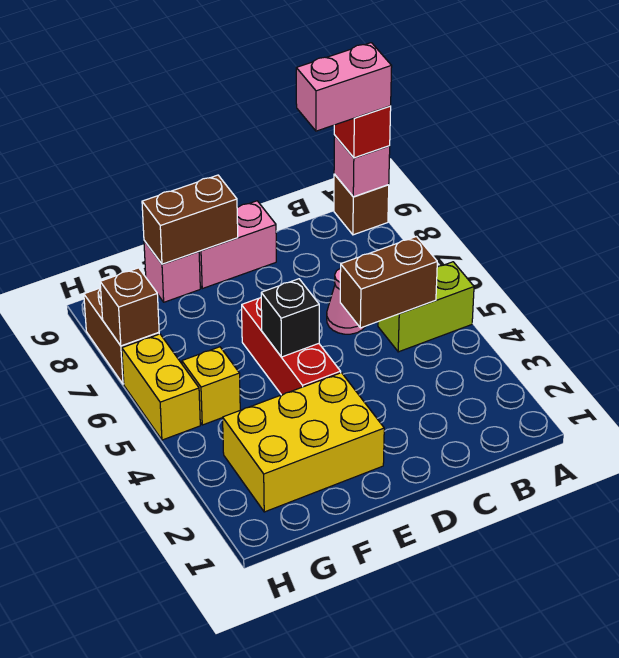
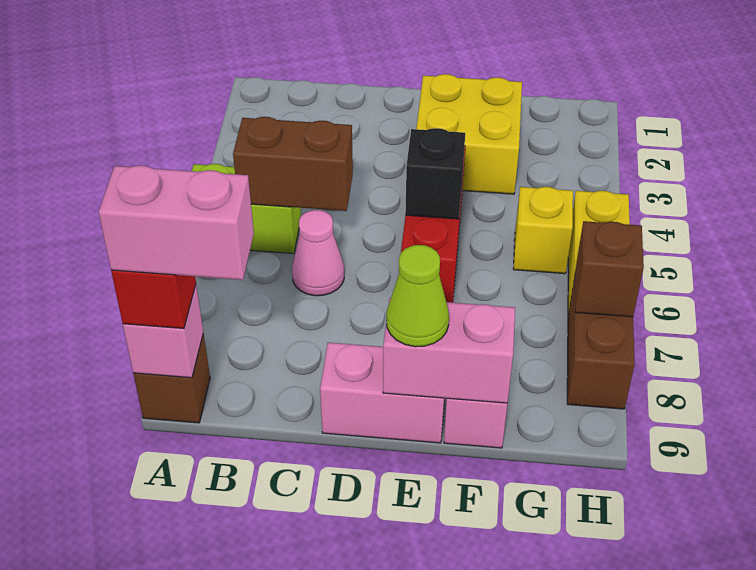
yellow brick E2:G3 level 1 -> yellow brick E2:F3 level 1
brown brick E9:F9 level 2 -> pink brick E9:F9 level 2
none -> lime cone E9 level 3

